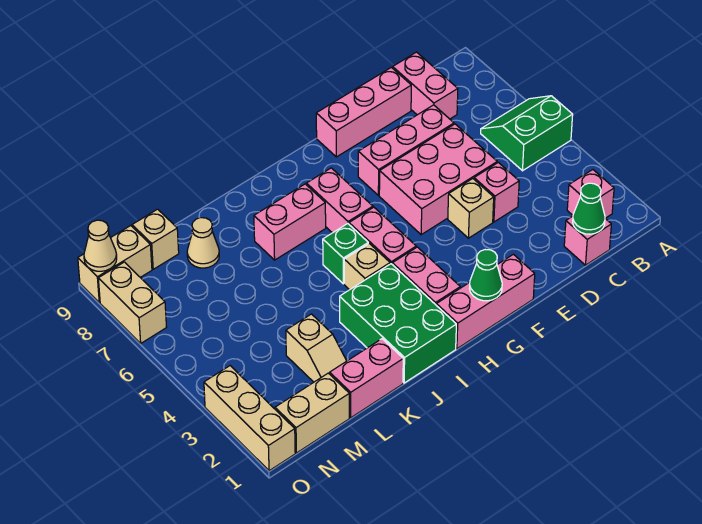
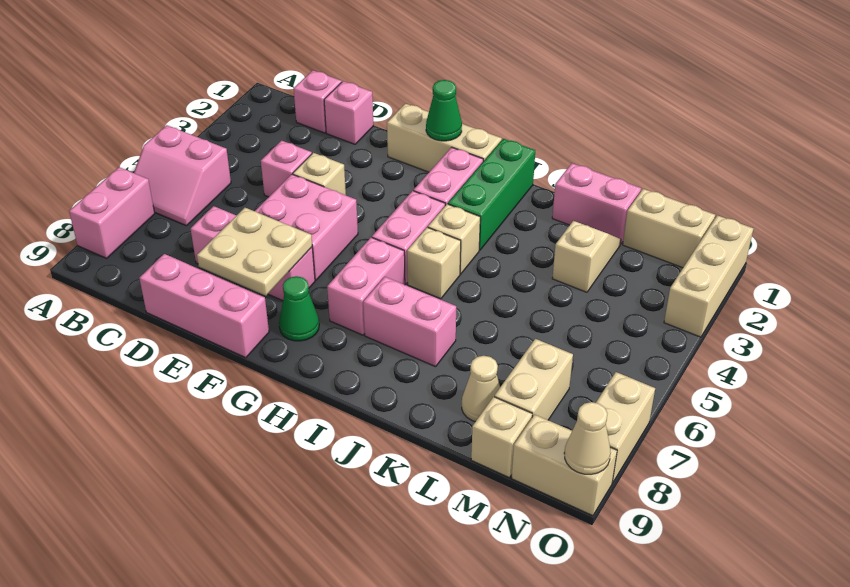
green slope A5:B6 level 1 top 5 -> pink slope A5:B6 level 1 top 5
pink brick B2 level 1 -> pink brick D1 level 1
green cone C1 level 2 -> green cone G8 level 1
pink brick C8:C9 level 1 -> pink brick A7:A8 level 1
pink brick D5:F6 level 1 -> pink brick E5:F6 level 1
none -> tan plate E7:F8 level 2
pink brick F1:H1 level 1 -> tan brick F1:H1 level 1
green brick I1:J3 level 1 -> green brick I1:I3 level 1
green brick I5 level 1 -> tan brick I5 level 1
none -> tan brick M7:M8 level 1

